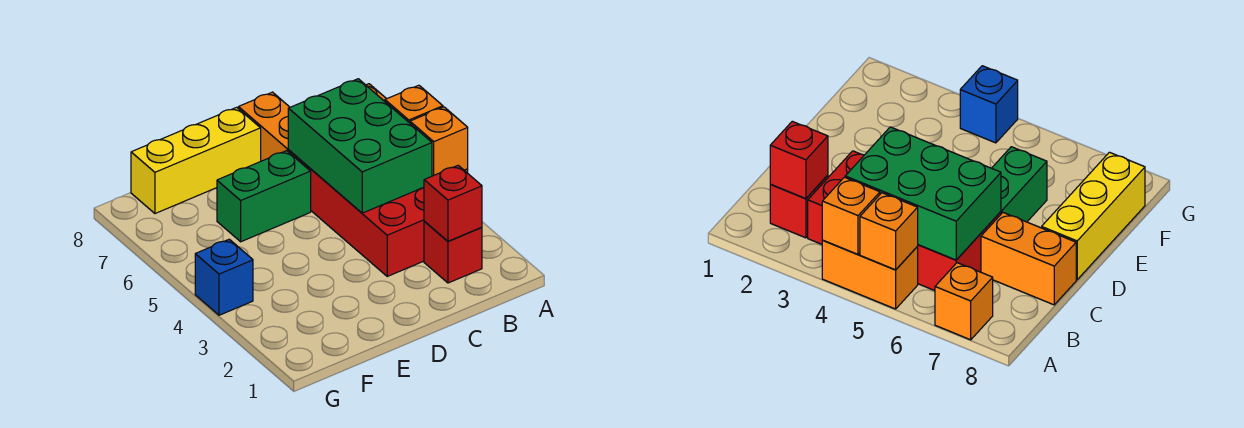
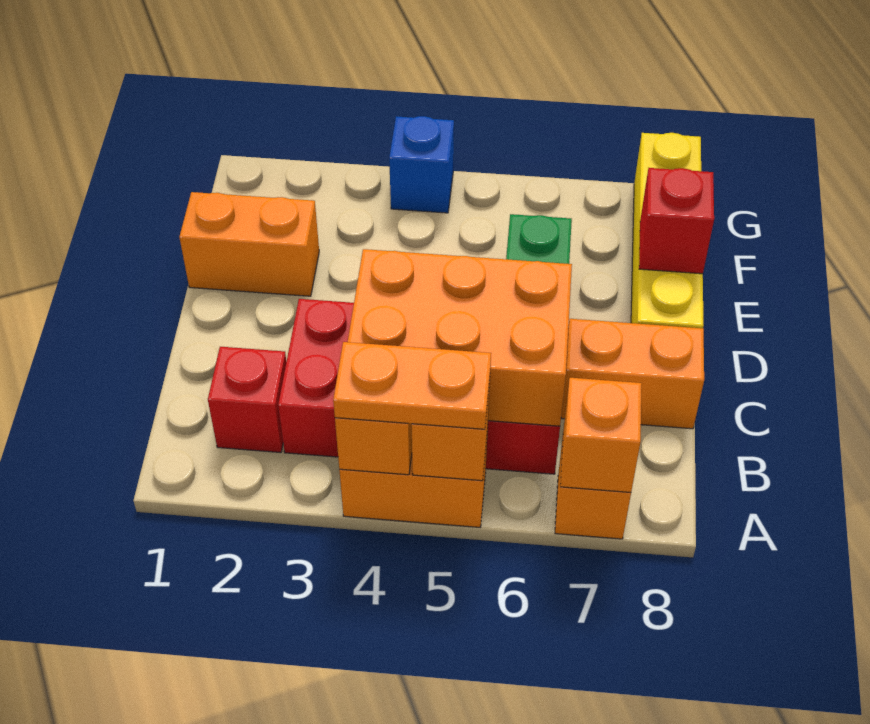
none -> orange plate A4:A5 level 3
none -> orange brick A7 level 2
red brick B2 level 2 -> red brick E8 level 2
green brick B4:C6 level 2 -> orange brick B4:C6 level 2
yellow brick D8:F8 level 1 -> yellow brick D8:G8 level 1
none -> orange brick E1:E2 level 1

